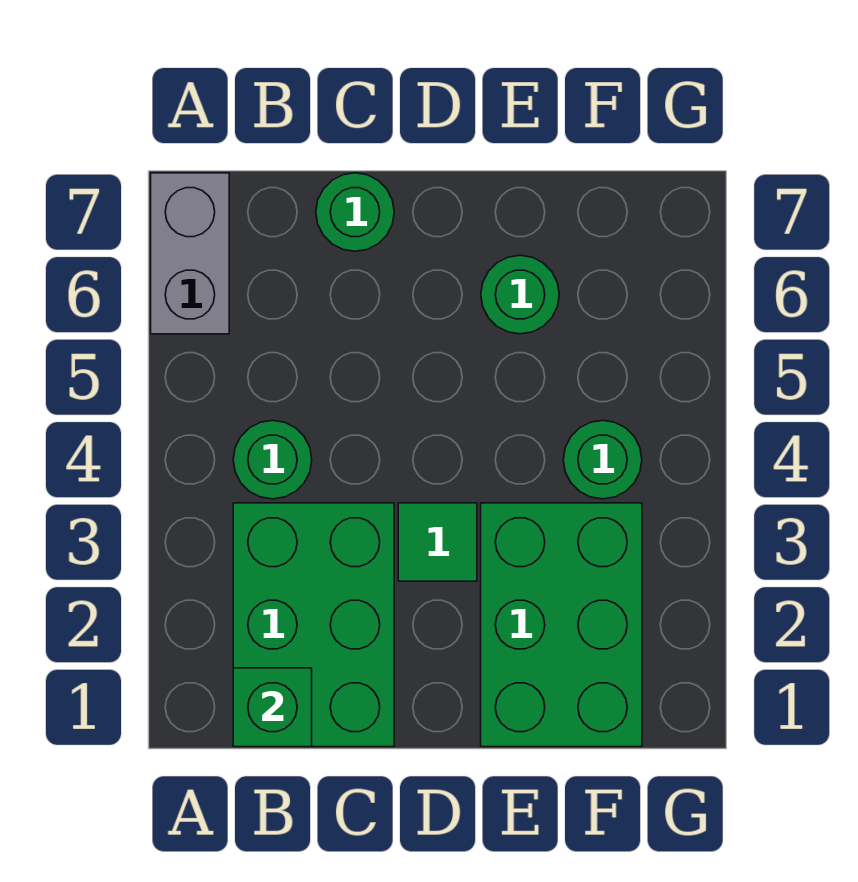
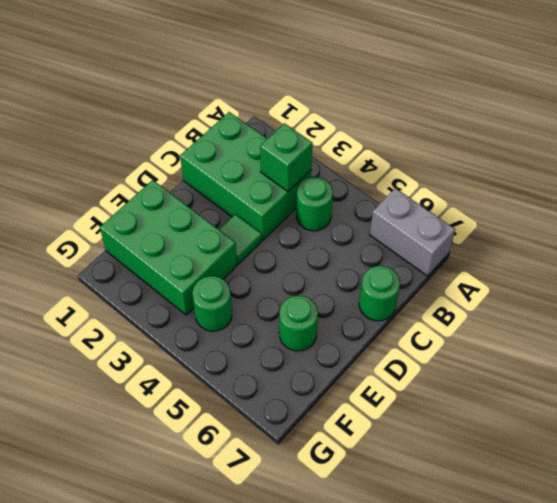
green brick B1 level 2 -> green brick B3 level 2

